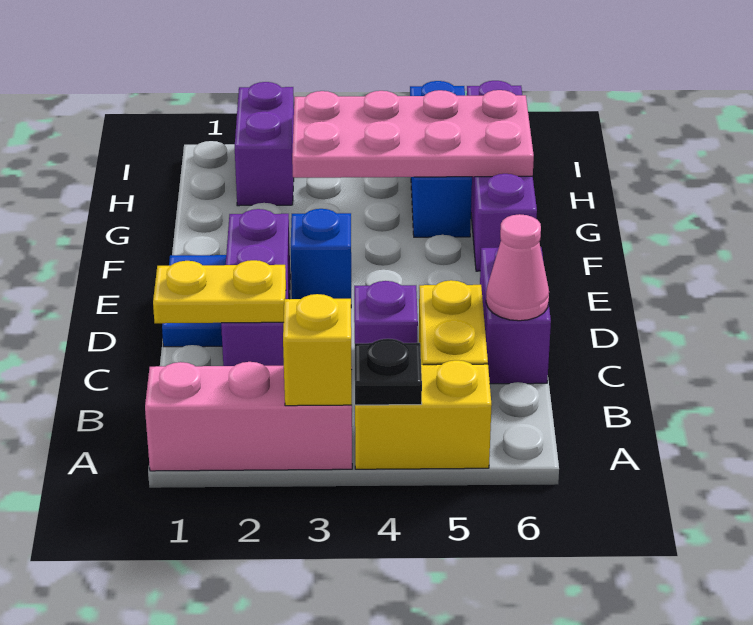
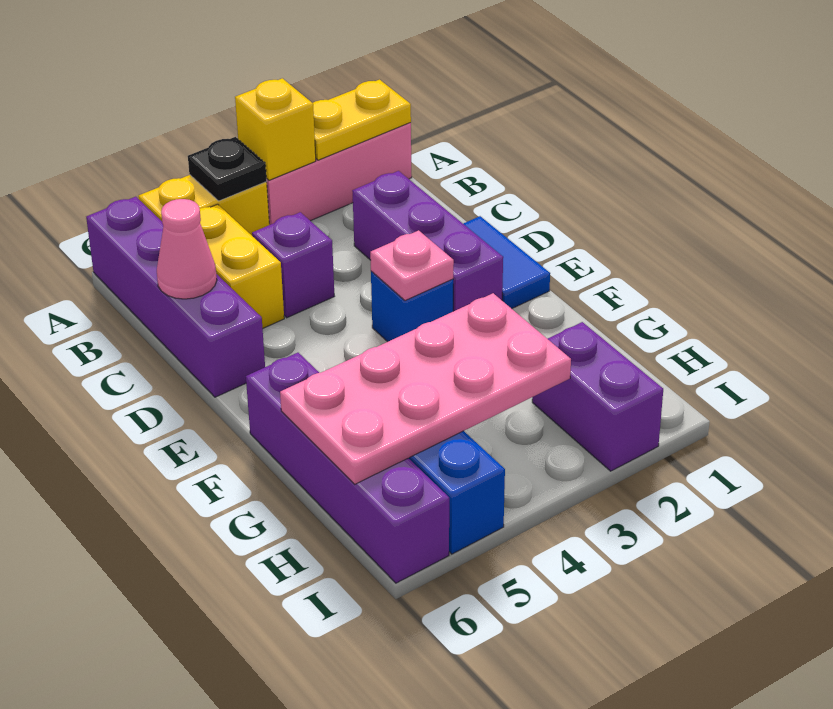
yellow plate C1:C2 level 2 -> yellow plate A1:A2 level 2
purple brick C6:D6 level 1 -> purple brick A6:D6 level 1
none -> pink plate E3 level 2

